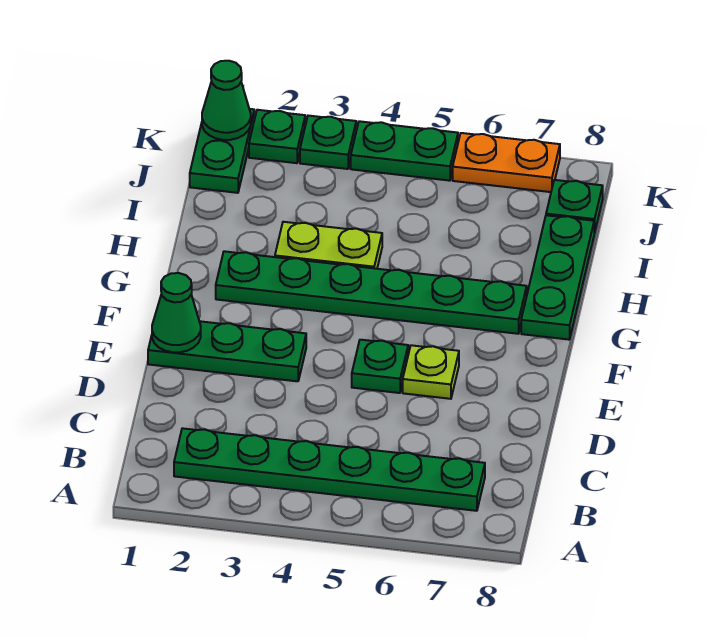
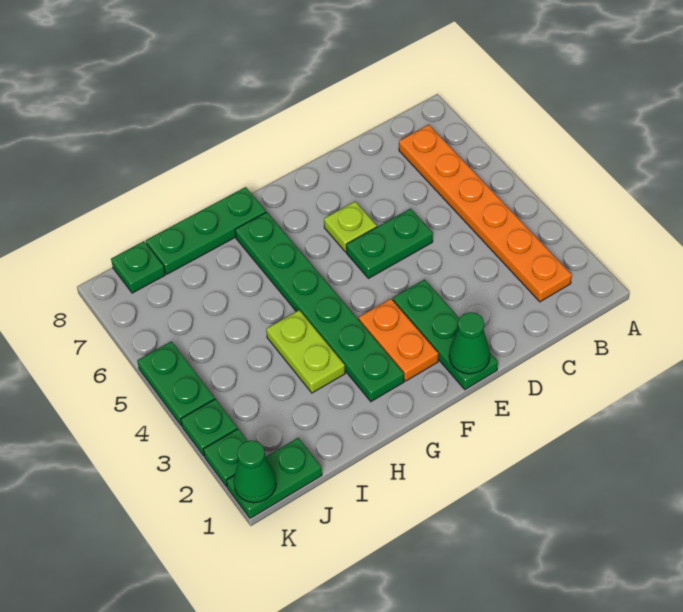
green plate B2:B7 level 1 -> orange plate B2:B7 level 1
green plate E5 level 1 -> green plate D5:E5 level 1
orange plate K6:K7 level 1 -> orange plate F2:F3 level 1

